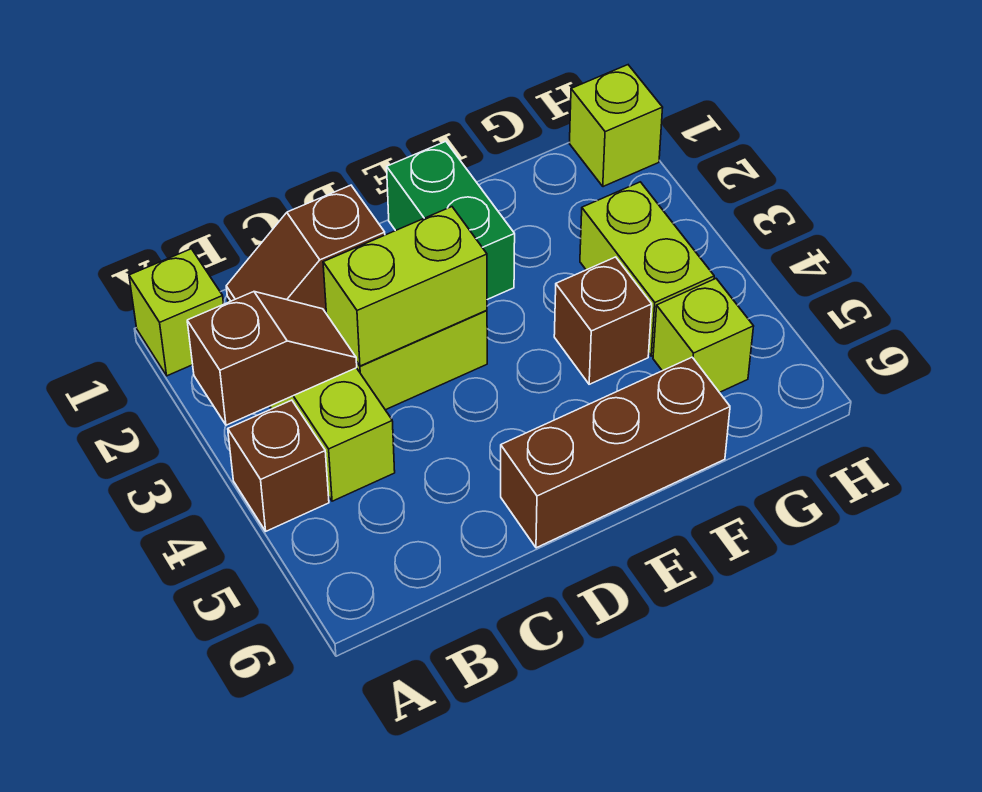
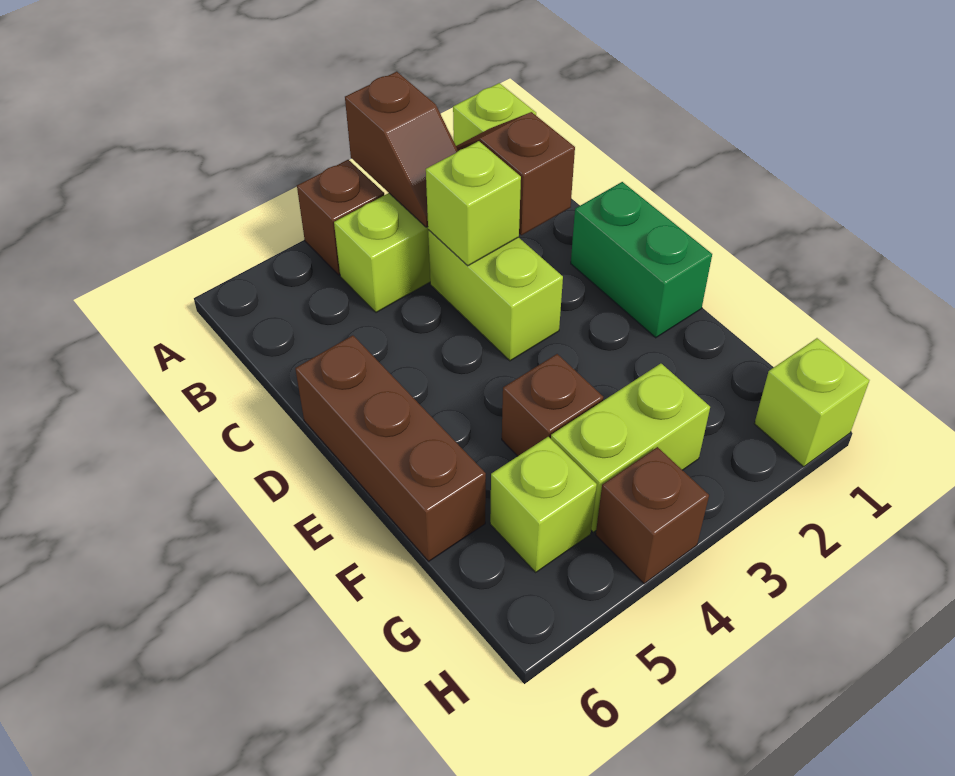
lime brick C3:D3 level 2 -> lime brick C3 level 2
green brick E1:E2 level 1 -> green brick D1:E1 level 1
none -> brown brick H4 level 1

